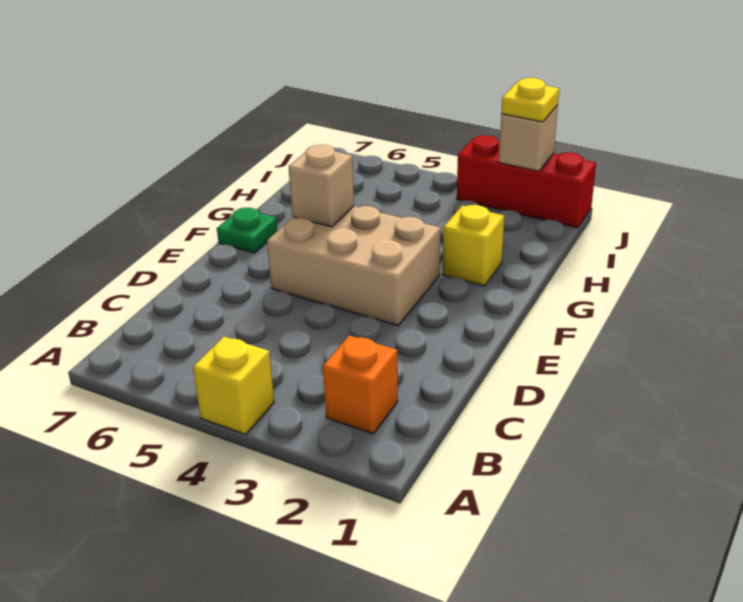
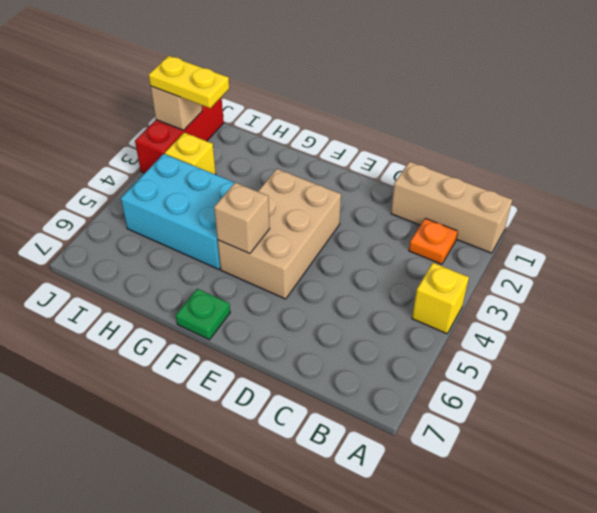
none -> tan brick A1:C1 level 1
orange brick B2 level 1 -> orange plate B2 level 1
yellow brick G2 level 1 -> yellow brick I3 level 1
none -> cyan brick G4:I5 level 1
yellow plate J2 level 3 -> yellow plate I2:J2 level 3

